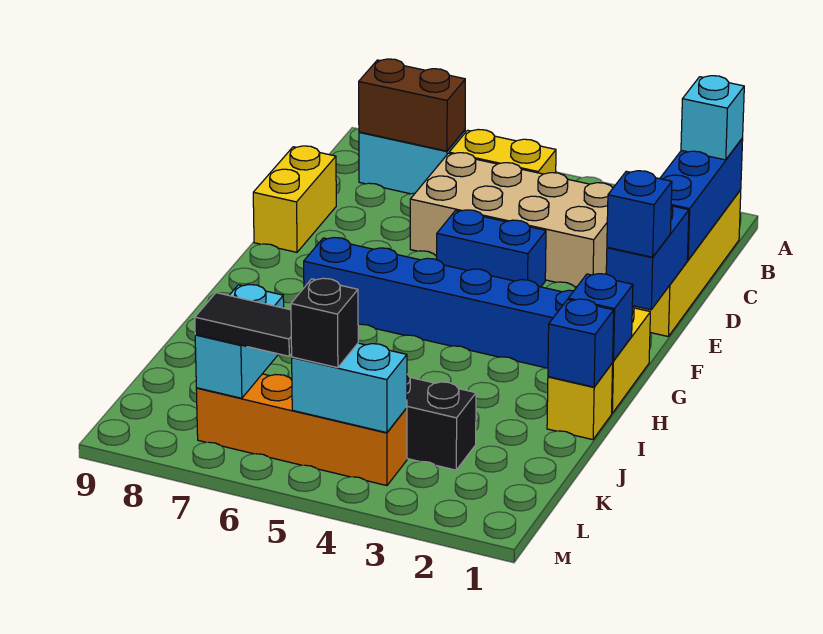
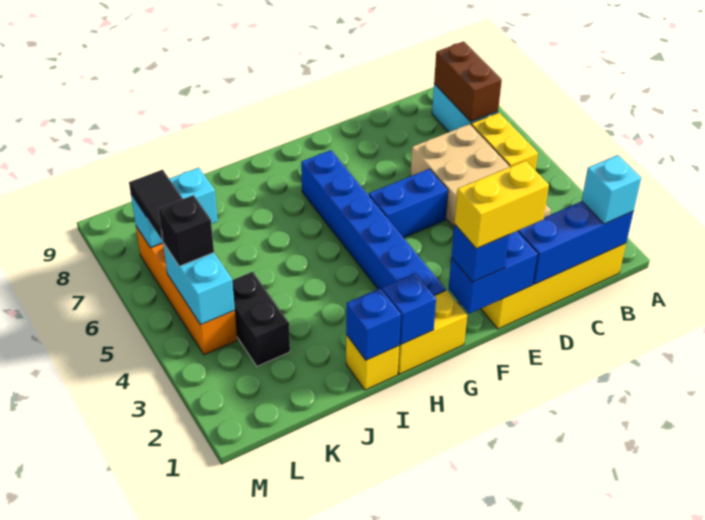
yellow brick D9:E9 level 1 -> yellow brick E1:F1 level 4
blue brick E4:E5 level 1 -> blue brick E5:F5 level 1

